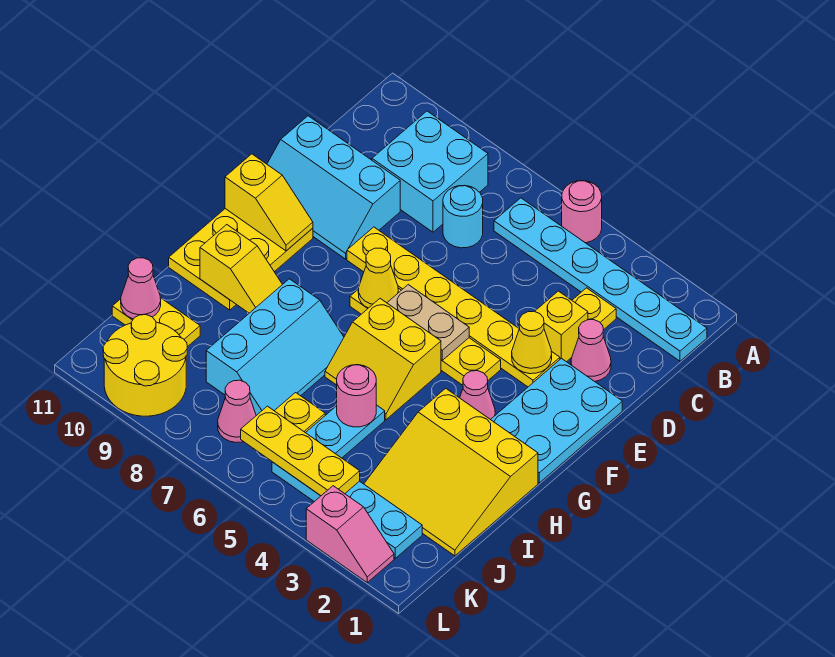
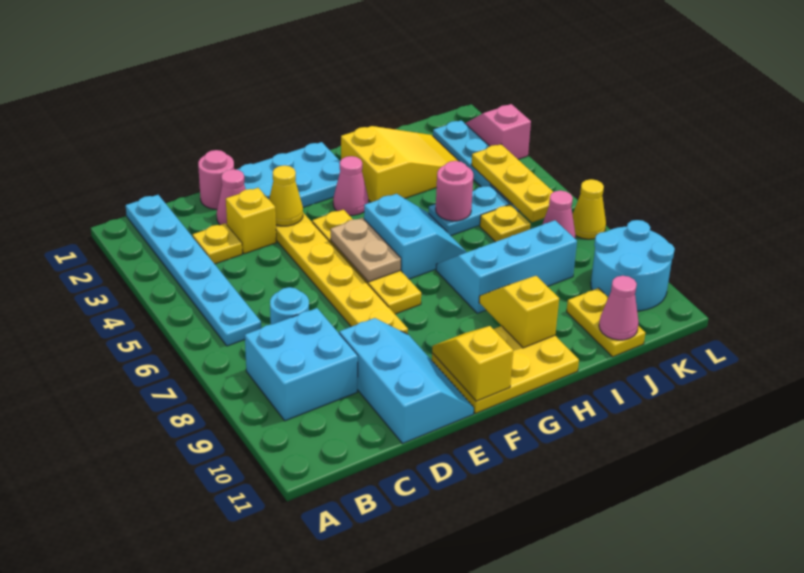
pink round brick A5 level 1 -> pink round brick D1 level 1
yellow cone F7 level 2 -> yellow cone L7 level 1
yellow slope G5:H6 level 1 top G -> cyan slope G5:H6 level 1 top G
yellow slope H1:J3 level 1 top H -> yellow slope H2:J3 level 1 top H
yellow round brick K9:L10 level 1 -> cyan round brick K9:L10 level 1

